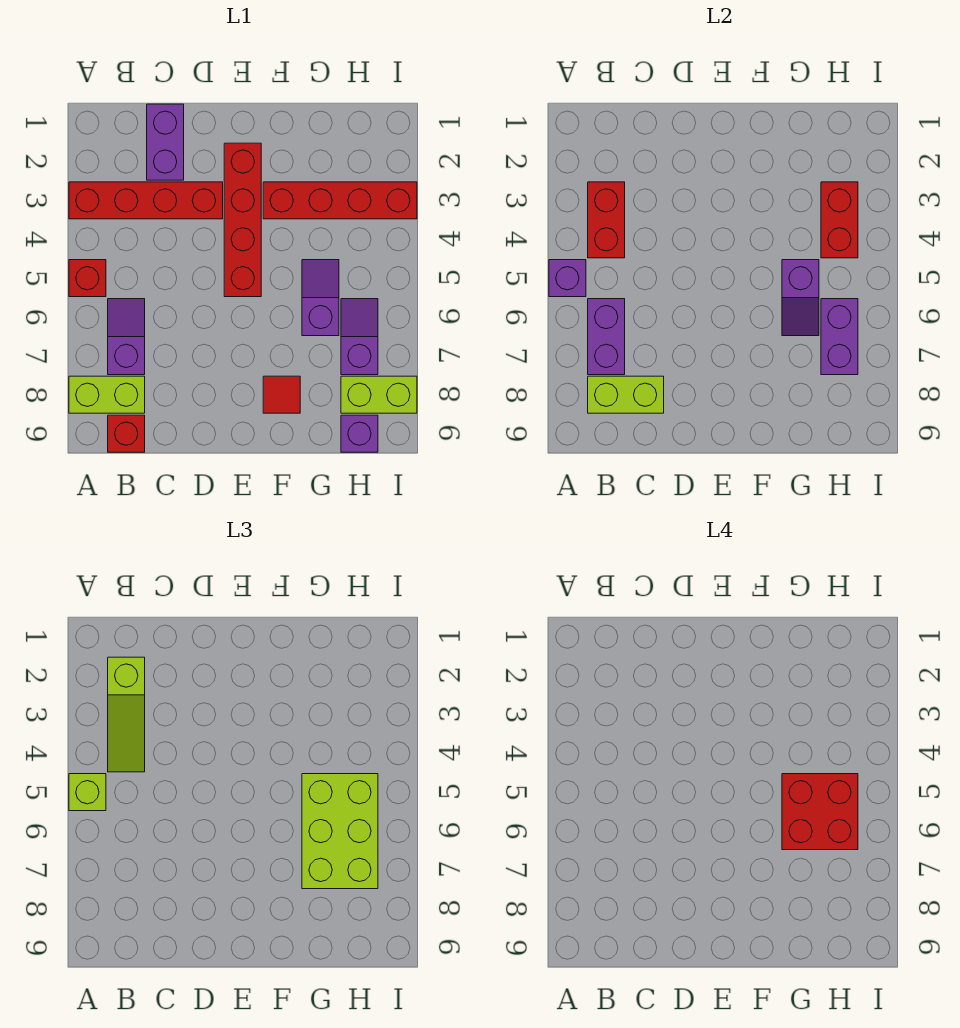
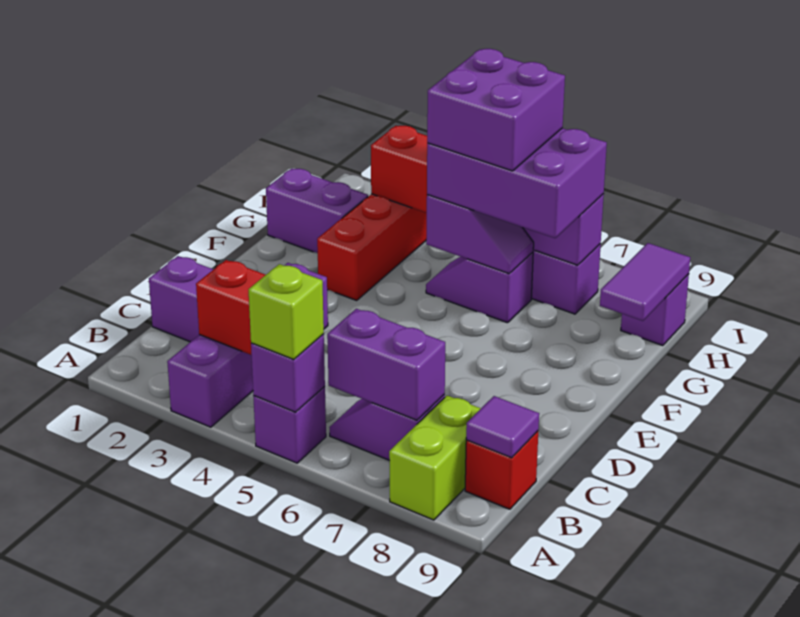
red brick A3:D3 level 1 -> purple brick A3:D3 level 1
red brick A5 level 1 -> purple brick A5 level 1
lime slope B2:B4 level 3 top 2 -> none
lime brick B8:C8 level 2 -> none
none -> purple tile B9 level 2
red brick E2:E5 level 1 -> none
red tile F8 level 1 -> none
none -> purple brick G1:G2 level 1
lime brick G5:H7 level 3 -> purple brick G5:H7 level 3
red brick G5:H6 level 4 -> purple brick G5:H6 level 4
none -> purple tile G9:H9 level 2
lime brick H8:I8 level 1 -> none

